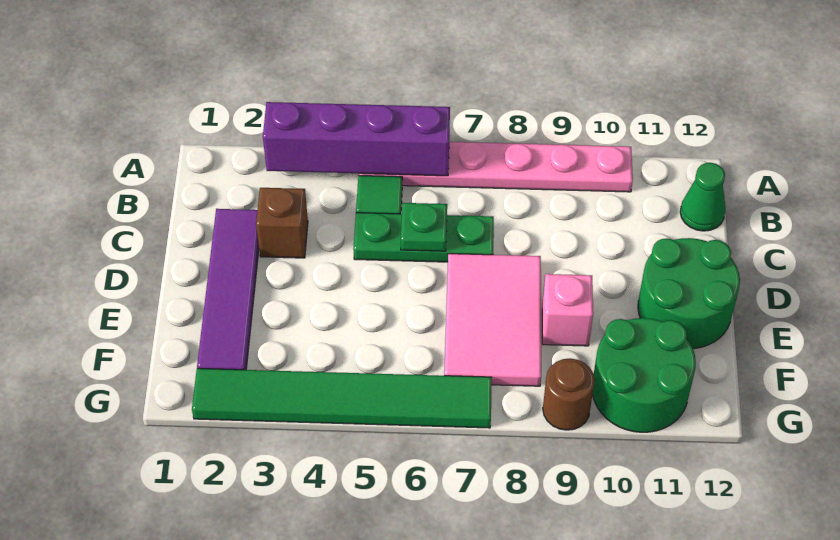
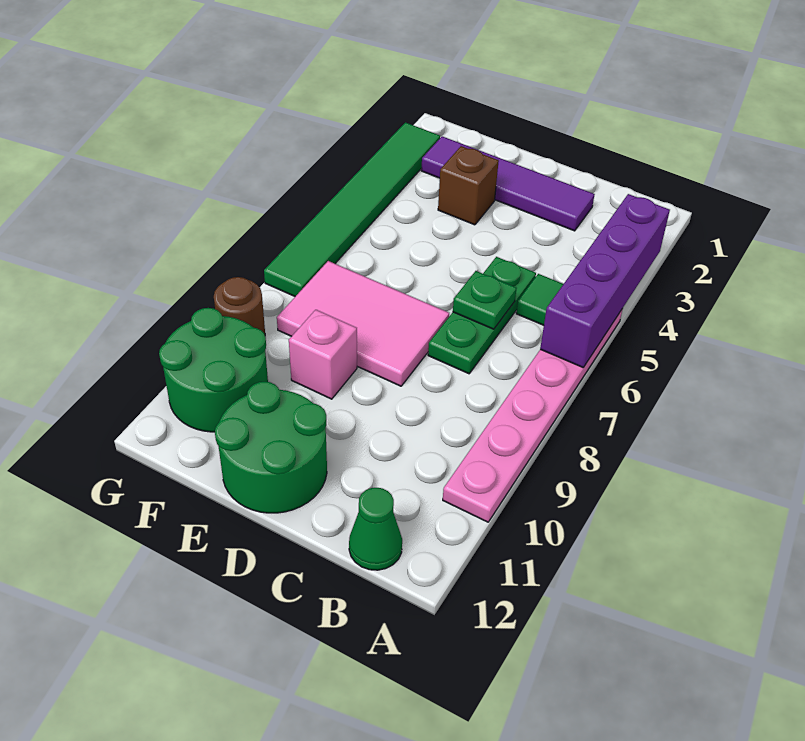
brown brick C3 level 1 -> brown brick E3 level 1

